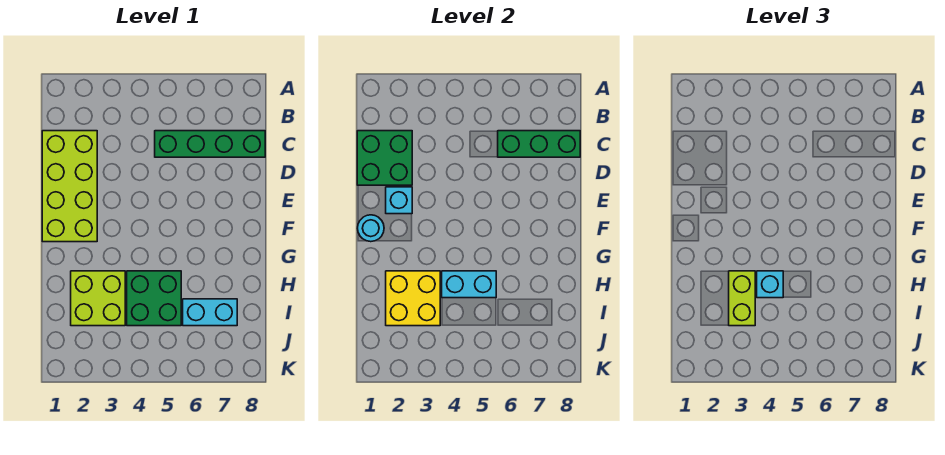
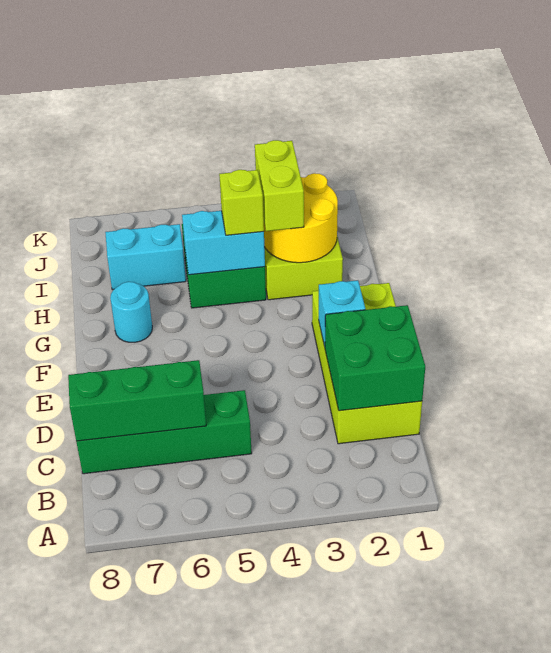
cyan round brick F1 level 2 -> cyan round brick G7 level 1
yellow brick H2:I3 level 2 -> yellow round brick H2:I3 level 2
cyan brick H4 level 3 -> lime brick H4 level 3

